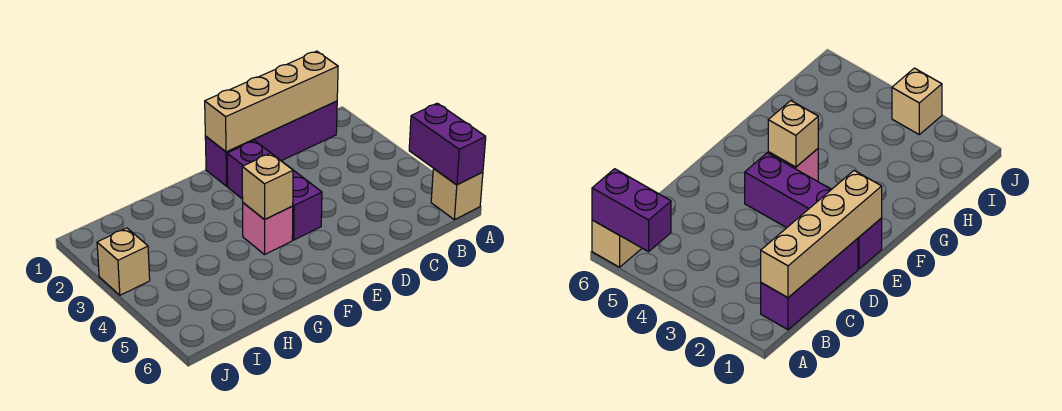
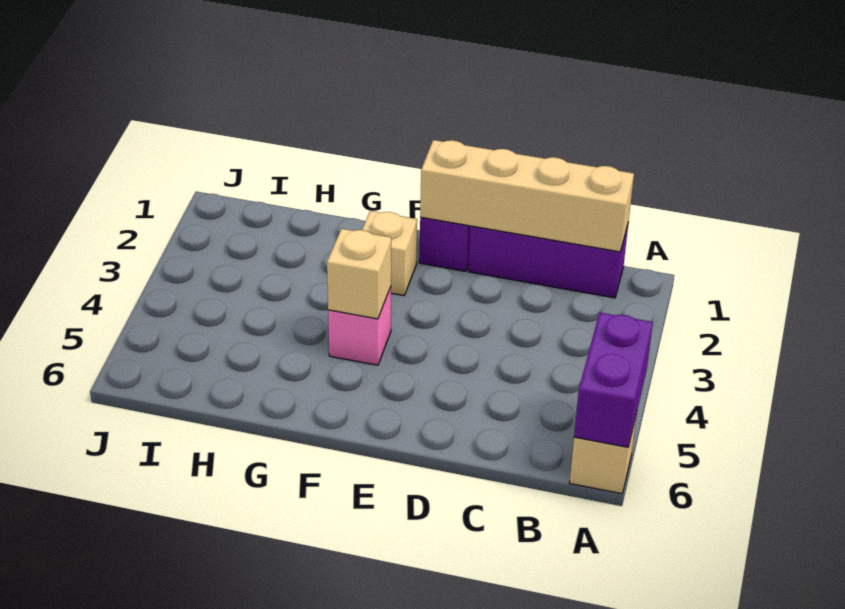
purple brick E2:E4 level 1 -> none
tan brick J3 level 1 -> tan brick F2 level 1

